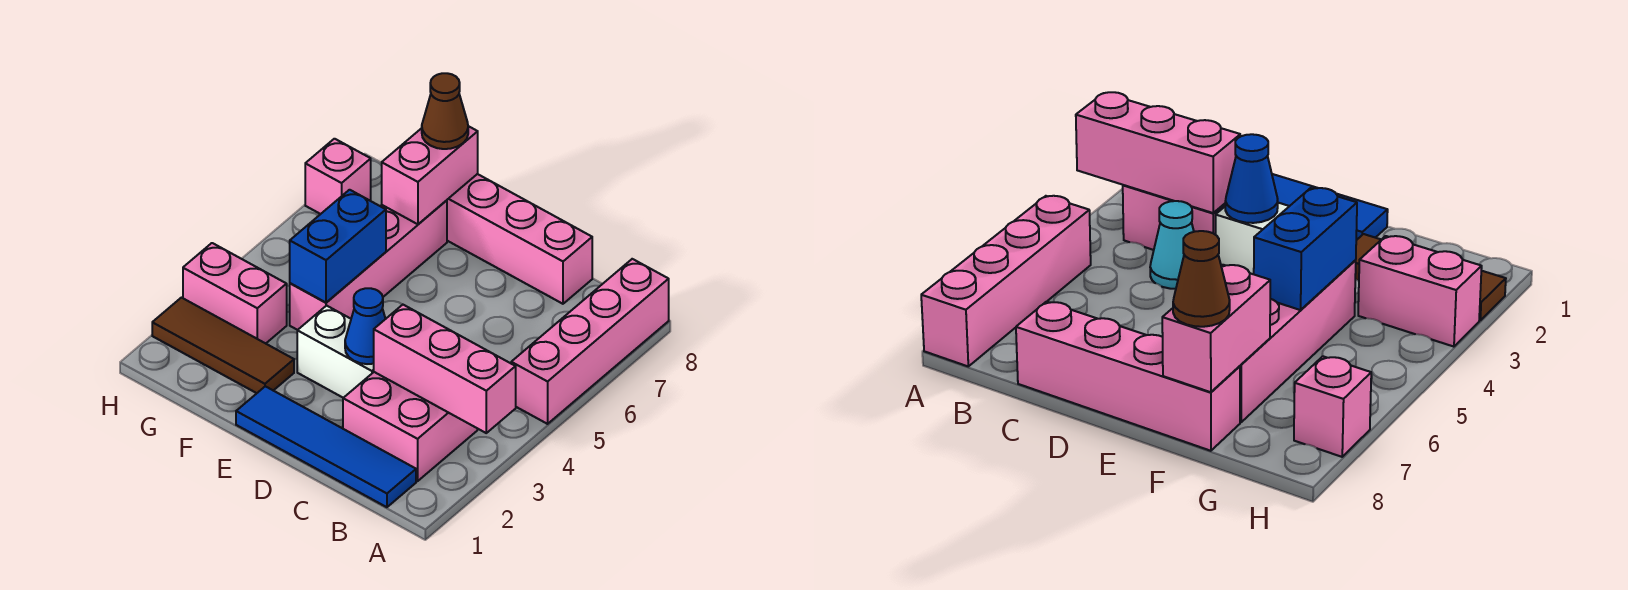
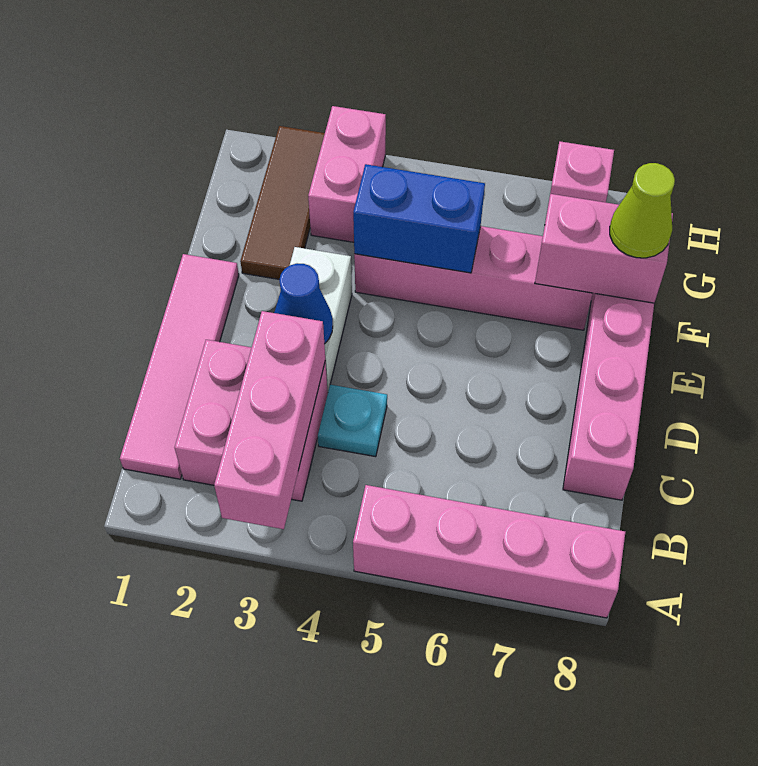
blue tile B1:E1 level 1 -> pink tile B1:E1 level 1
cyan cone C4 level 1 -> cyan plate C4 level 1
brown cone F8 level 3 -> lime cone F8 level 3

